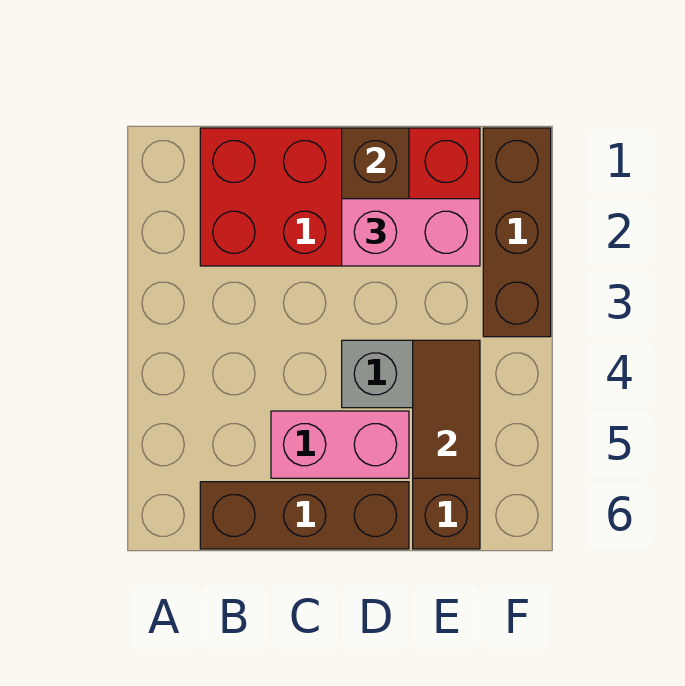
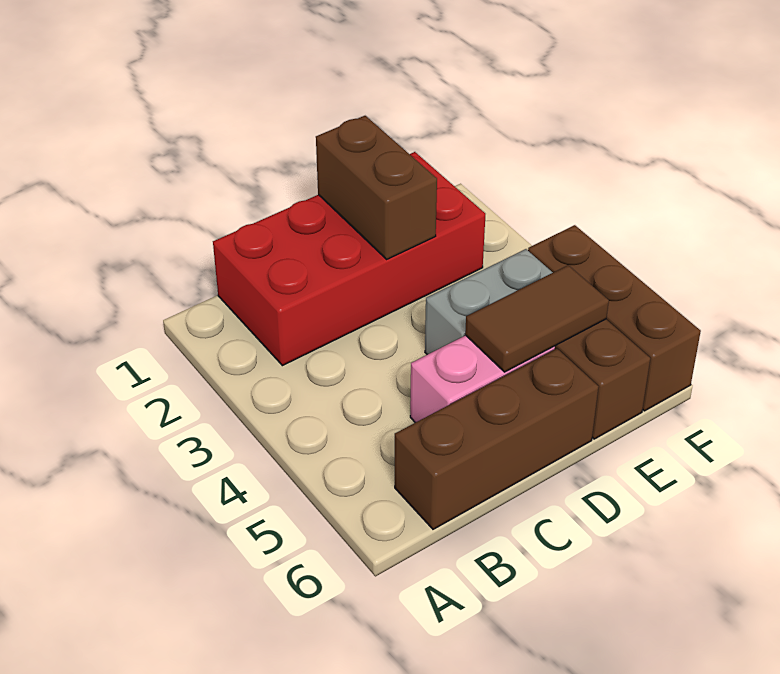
pink brick D2:E2 level 3 -> none
brown tile E4:E5 level 2 -> brown tile D5:E5 level 2
brown brick F1:F3 level 1 -> brown brick F4:F6 level 1

